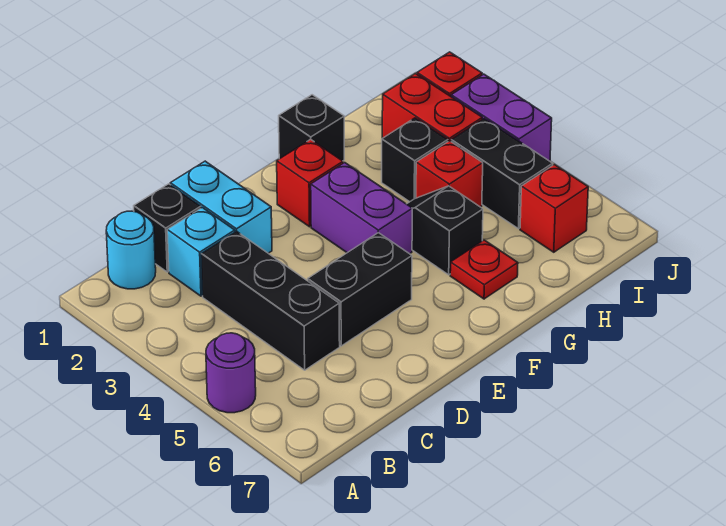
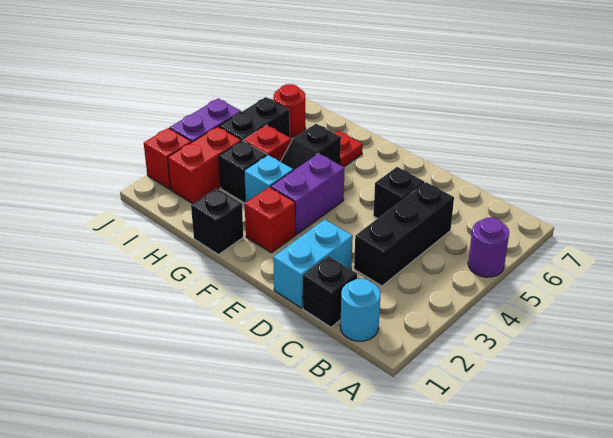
cyan brick C2 level 1 -> cyan brick G3 level 1
black brick D5:E5 level 1 -> black brick D5 level 1
red brick I6 level 1 -> red round brick I6 level 1

